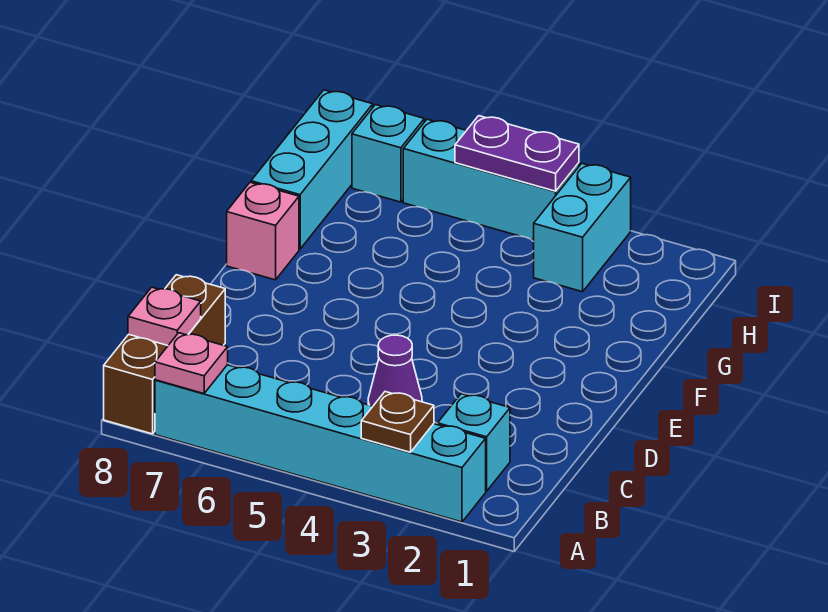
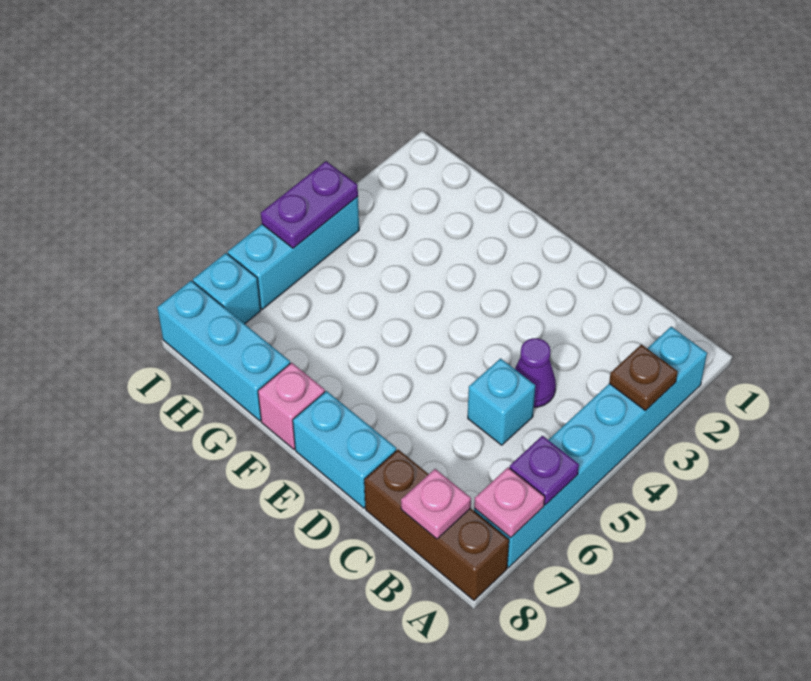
none -> purple plate A6 level 2
cyan brick B2 level 1 -> cyan brick C5 level 1
cyan brick H3:I3 level 1 -> cyan brick D8:E8 level 1

